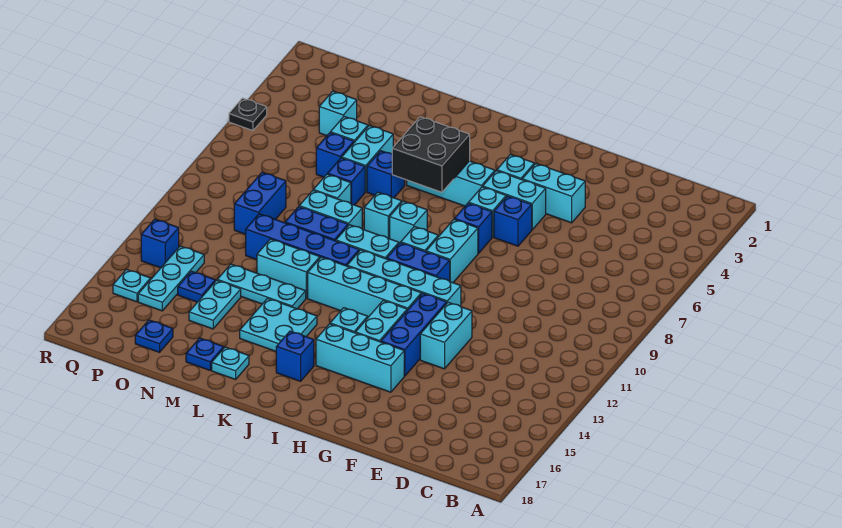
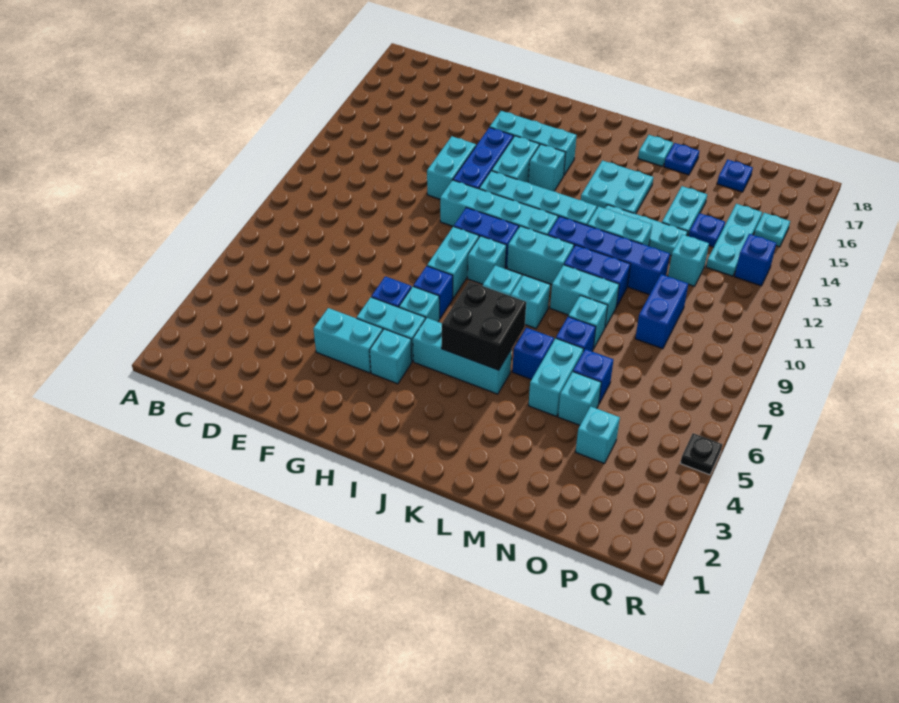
blue brick J16 level 1 -> none
none -> cyan brick O12 level 1

